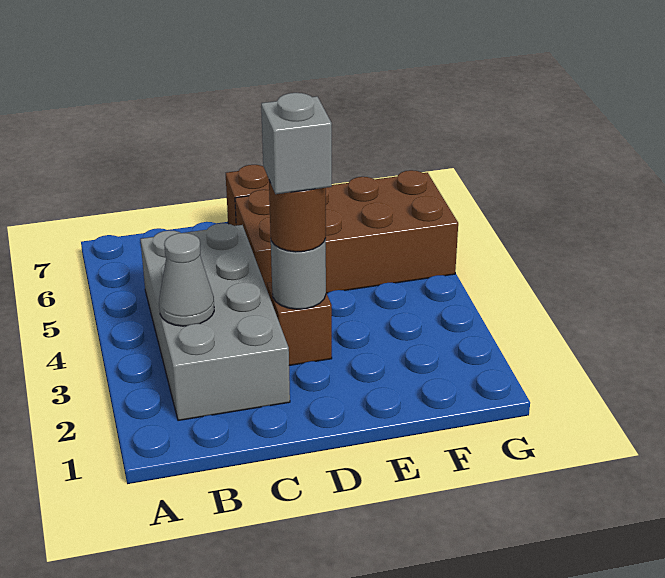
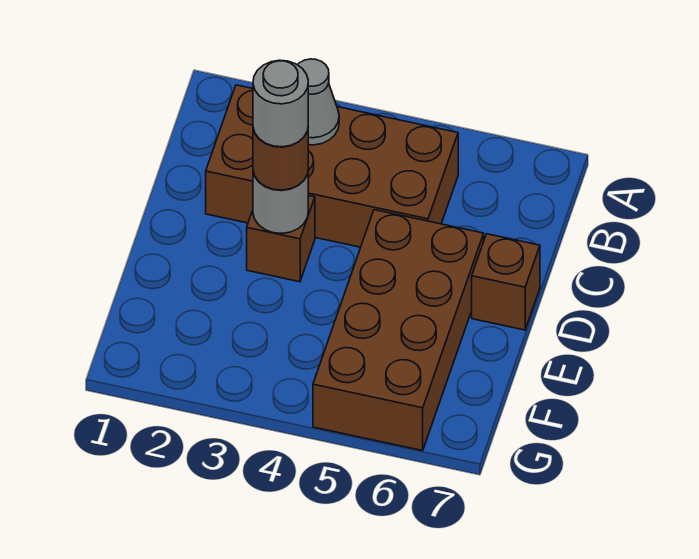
grey brick B2:C5 level 1 -> brown brick B2:C5 level 1
grey brick D3 level 4 -> grey round brick D3 level 4

